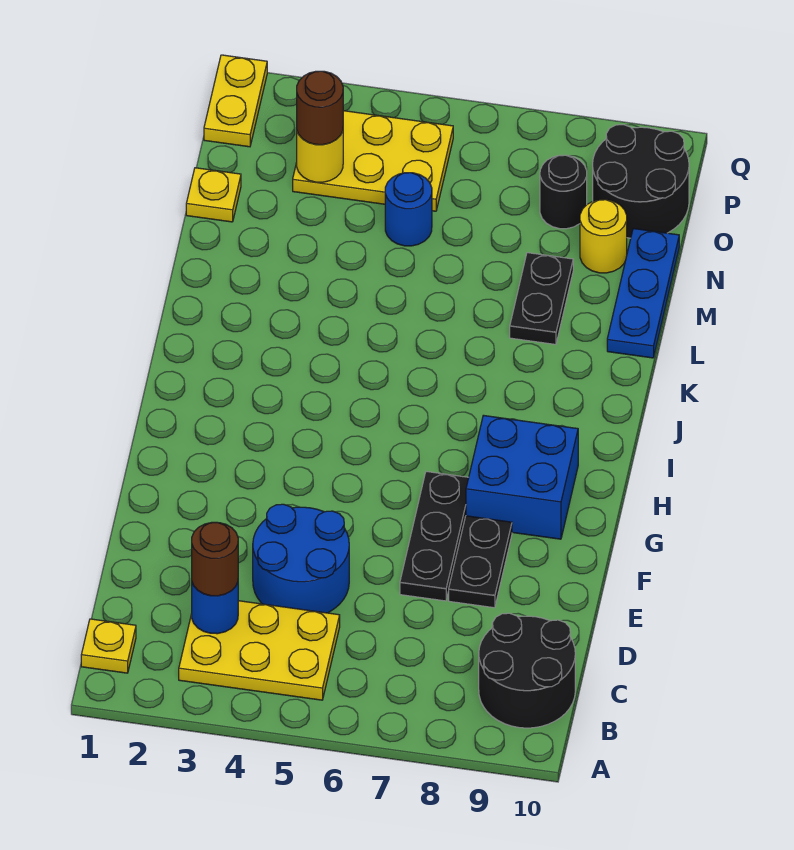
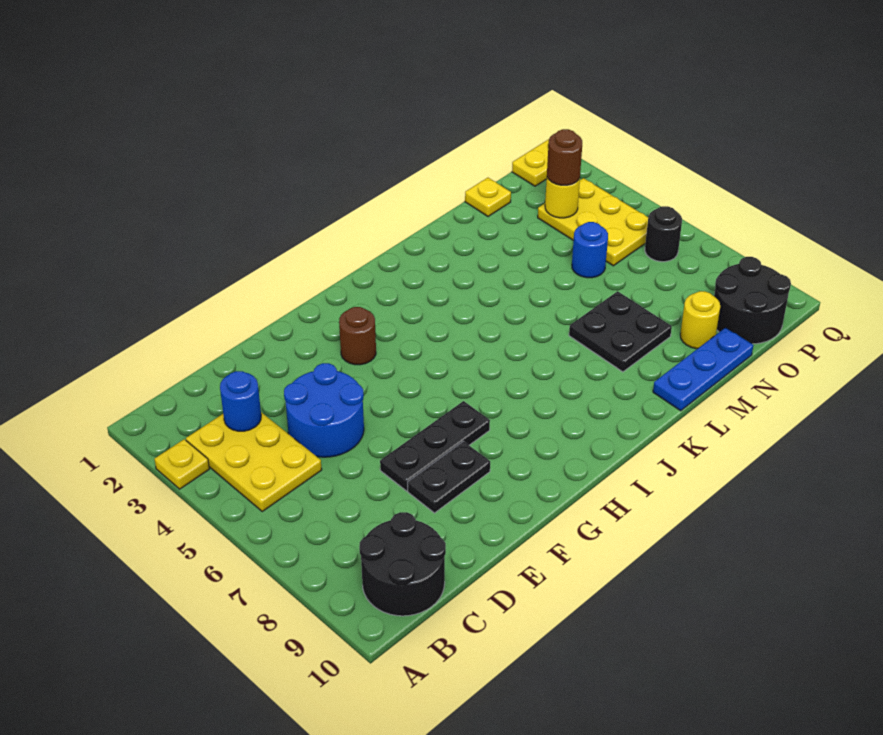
yellow plate B1 level 1 -> yellow plate A3 level 1
brown round brick C3 level 3 -> brown round brick G3 level 1
blue brick G8:H9 level 1 -> none
black plate L8:M8 level 1 -> black plate L7:M8 level 1
black round brick O8 level 1 -> black round brick P6 level 1

